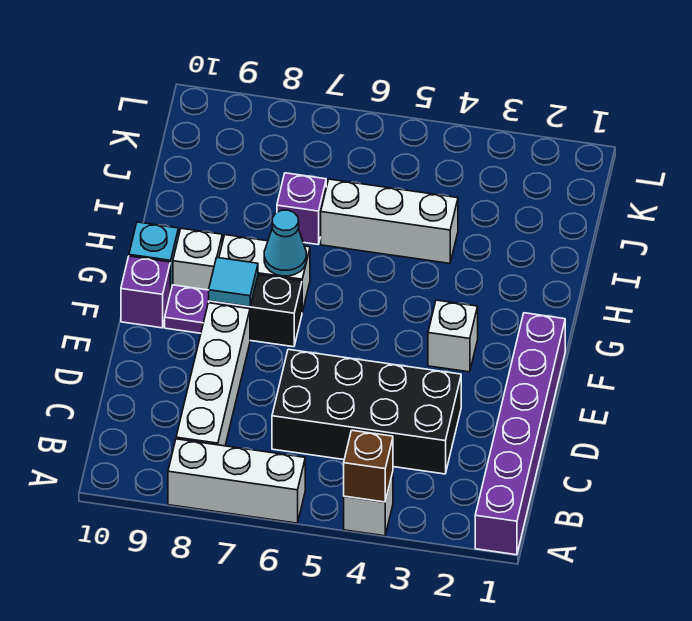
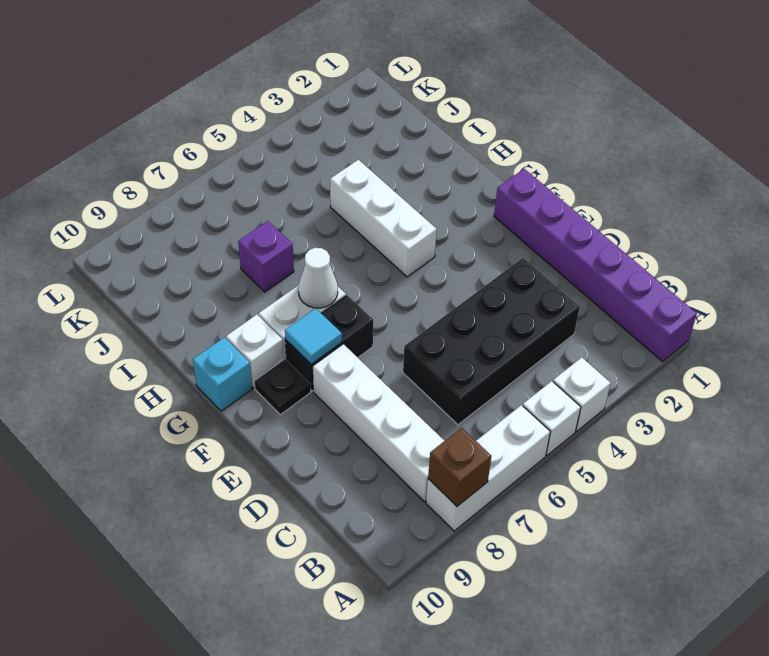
brown brick A4 level 2 -> brown brick A8 level 2
white brick F3 level 1 -> white brick A5 level 1
purple plate F9 level 1 -> black plate F9 level 1
purple brick F10 level 1 -> none
cyan cone G7 level 2 -> white cone G7 level 2
white brick I4:I6 level 1 -> white brick G4:I4 level 1

